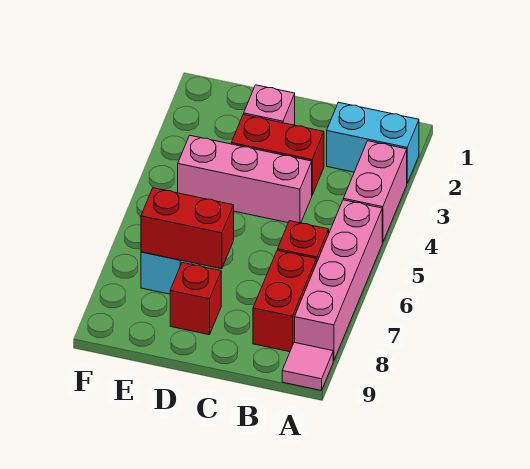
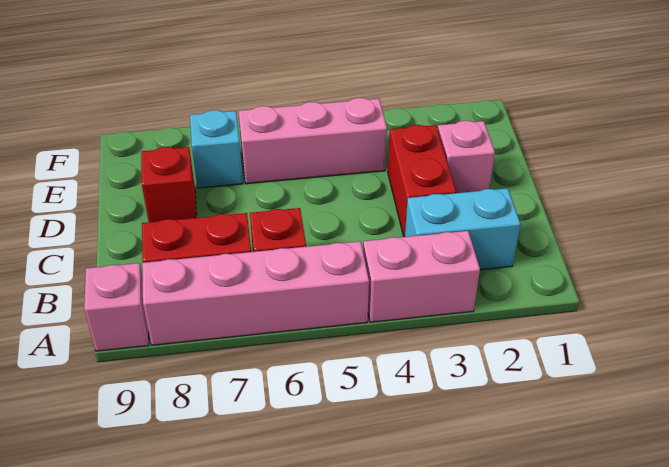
cyan brick A2:B2 level 1 -> cyan brick B2:B3 level 1
pink tile A9 level 1 -> pink brick A9 level 1
pink brick C4:E4 level 1 -> pink brick E4:E6 level 1
red brick D7:E7 level 2 -> none

